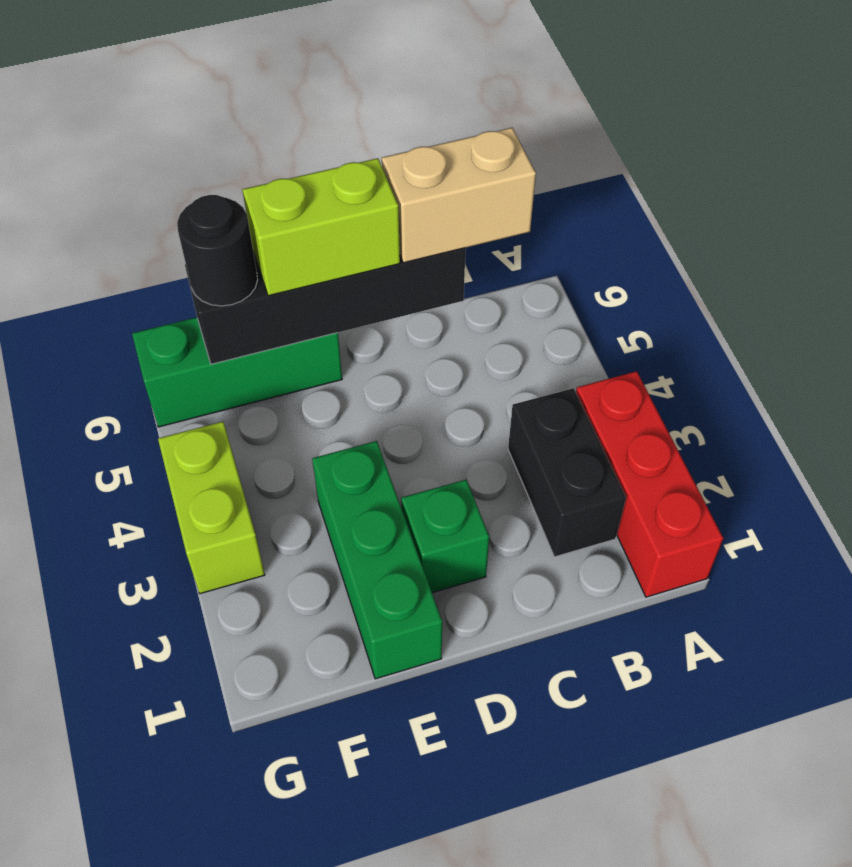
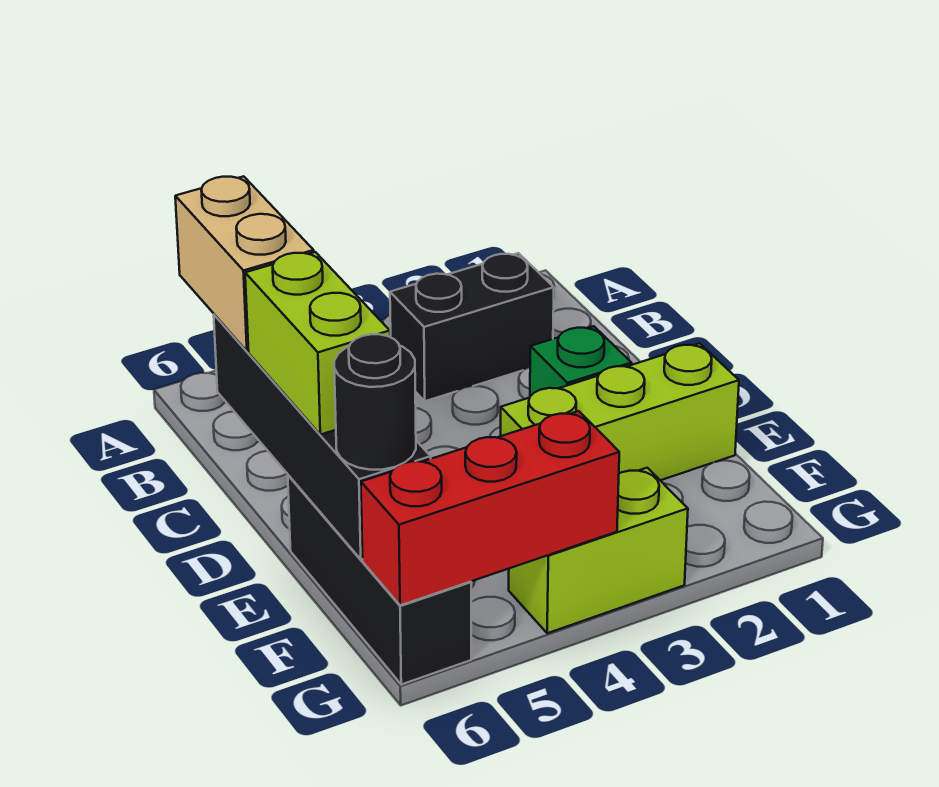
red brick A1:A3 level 1 -> red brick G4:G6 level 2
green brick E1:E3 level 1 -> lime brick E1:E3 level 1
green brick E6:G6 level 1 -> black brick E6:G6 level 1

